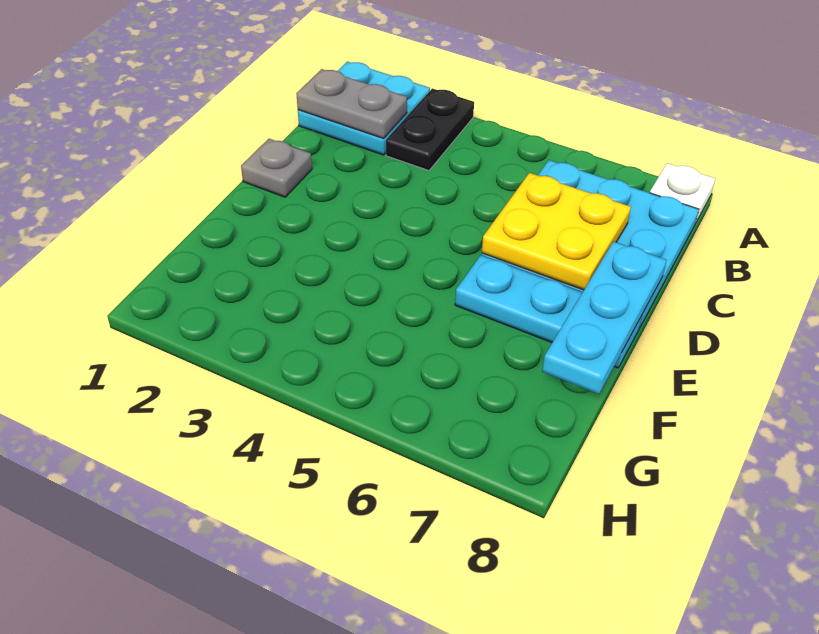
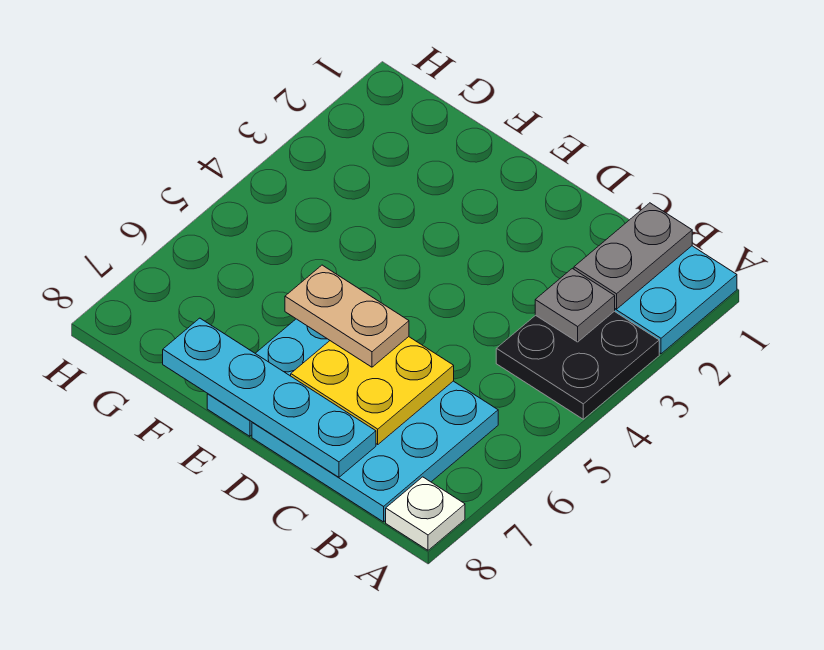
black plate A3:B3 level 1 -> black plate A3:B4 level 1
grey plate D1 level 1 -> grey plate B3 level 2
none -> tan plate D6:E6 level 3
cyan plate D8:F8 level 2 -> cyan plate C8:F8 level 2

